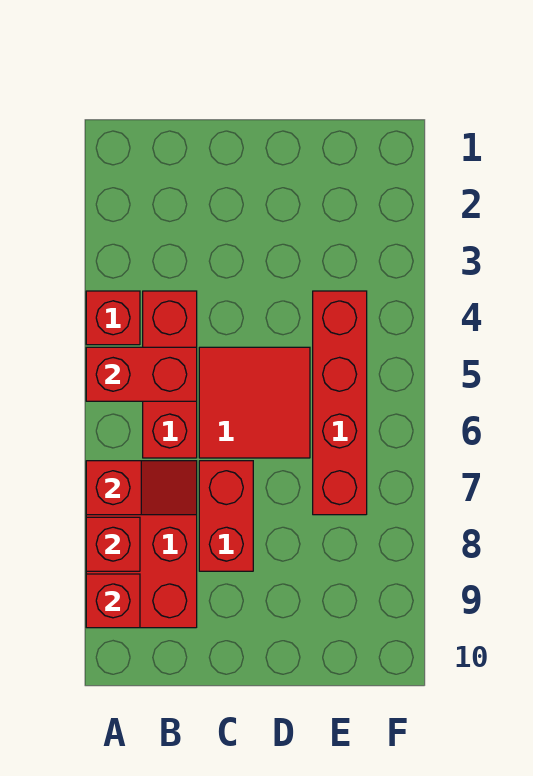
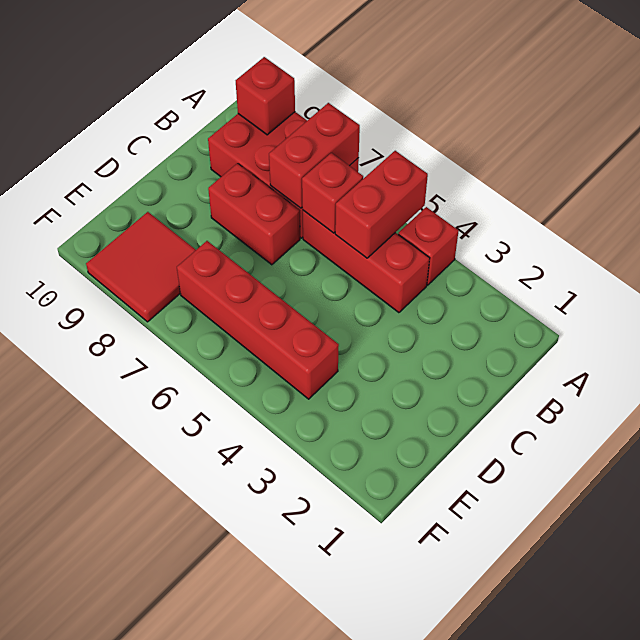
red slope A7:B7 level 2 top A -> red brick A7:B7 level 2
red brick A8 level 2 -> red brick B6 level 2
red tile C5:D6 level 1 -> red tile E8:F9 level 1

